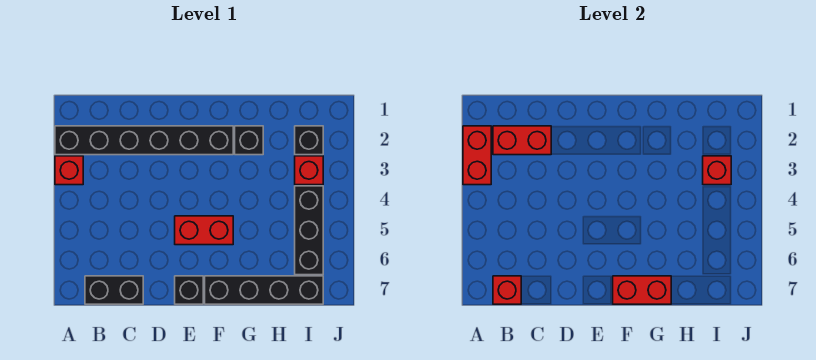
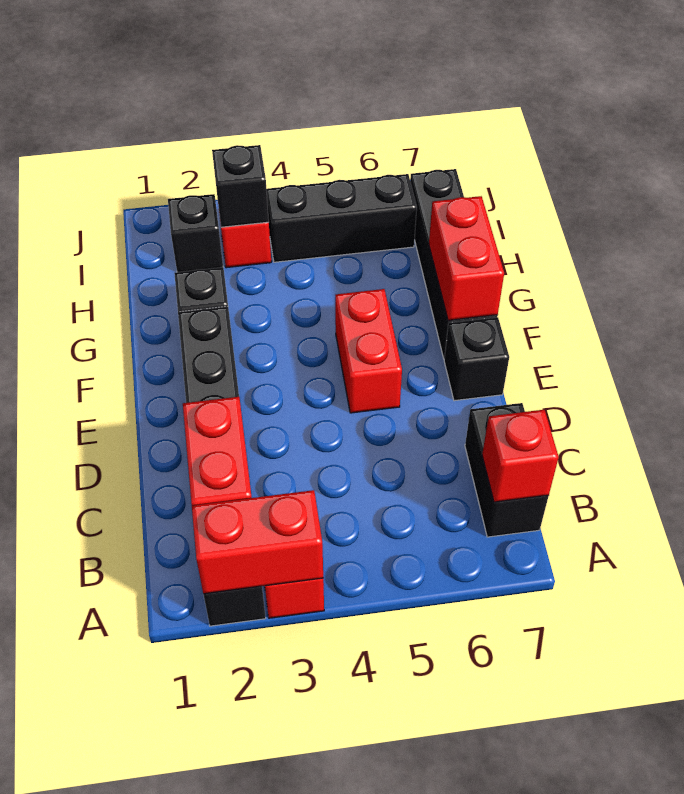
red brick I3 level 2 -> black brick I3 level 2

